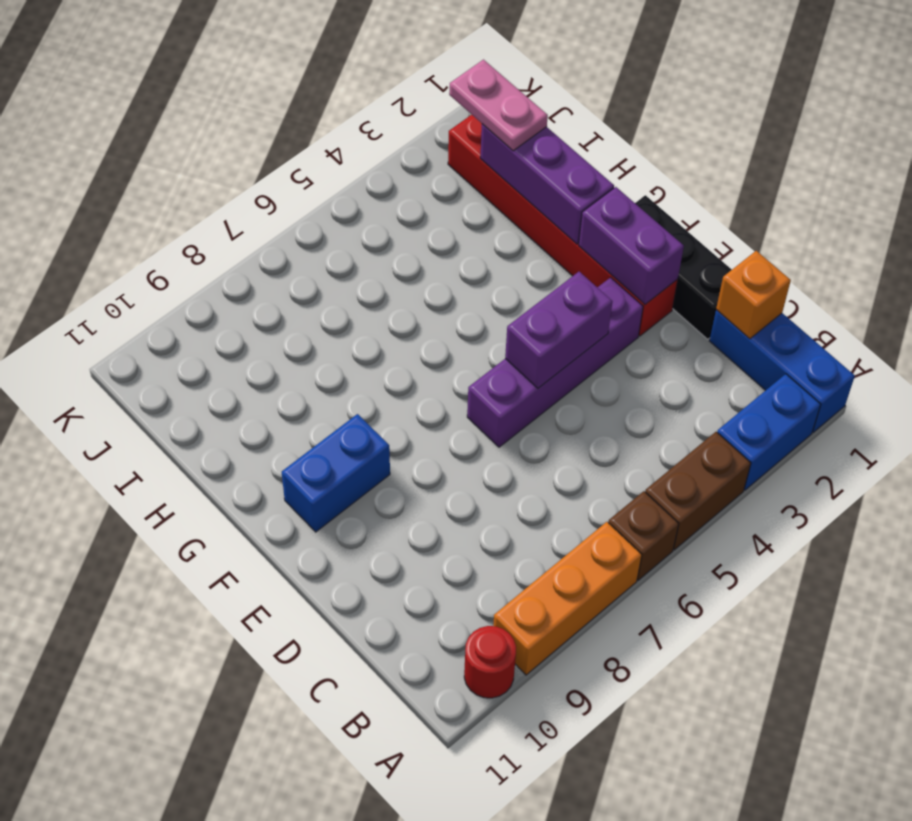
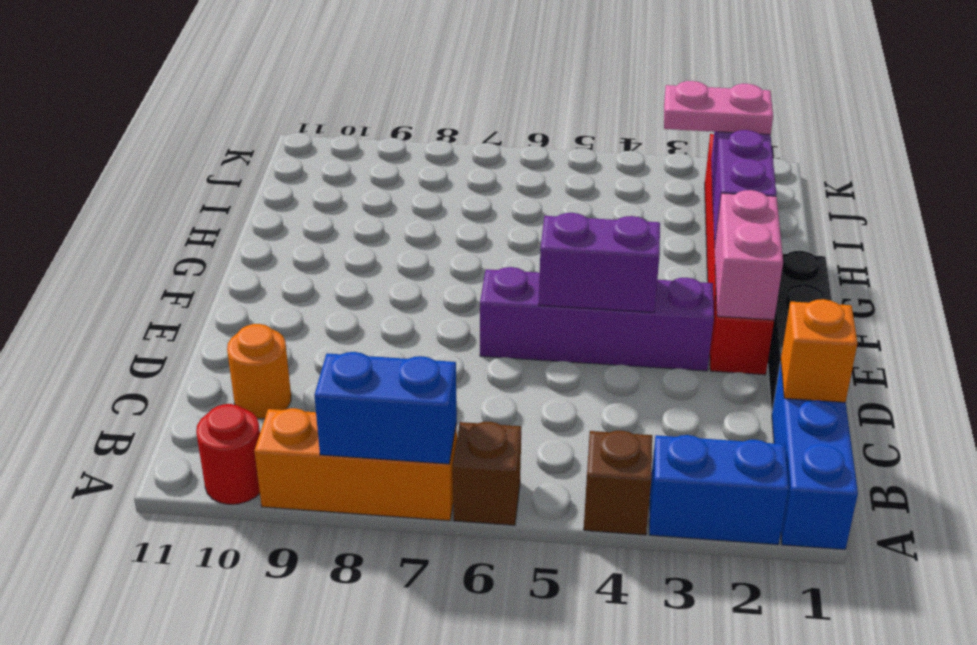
brown brick A4:A5 level 1 -> brown brick A4 level 1
none -> orange round brick C10 level 1
purple brick E2:F2 level 2 -> pink brick E2:F2 level 2
blue brick F9:F10 level 1 -> blue brick A7:A8 level 2
pink plate I2:J2 level 3 -> pink plate I2:I3 level 3

